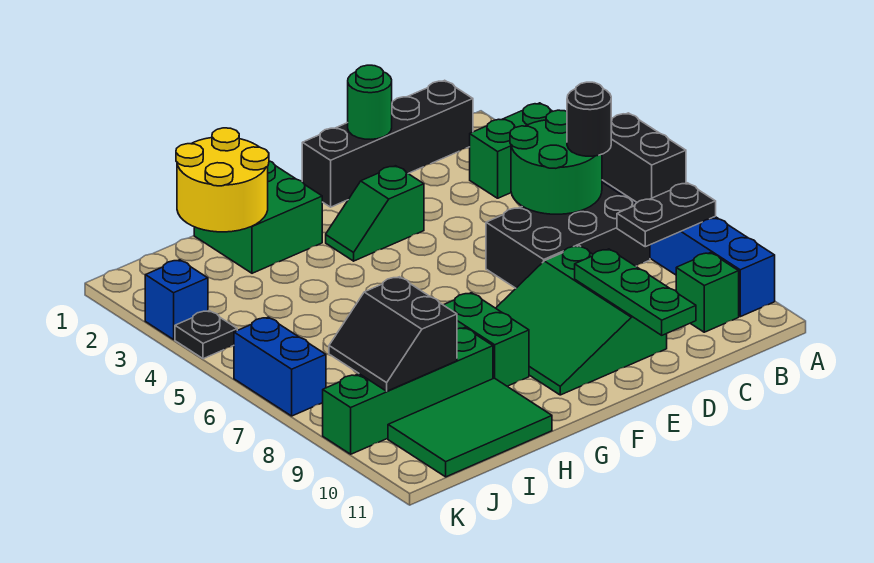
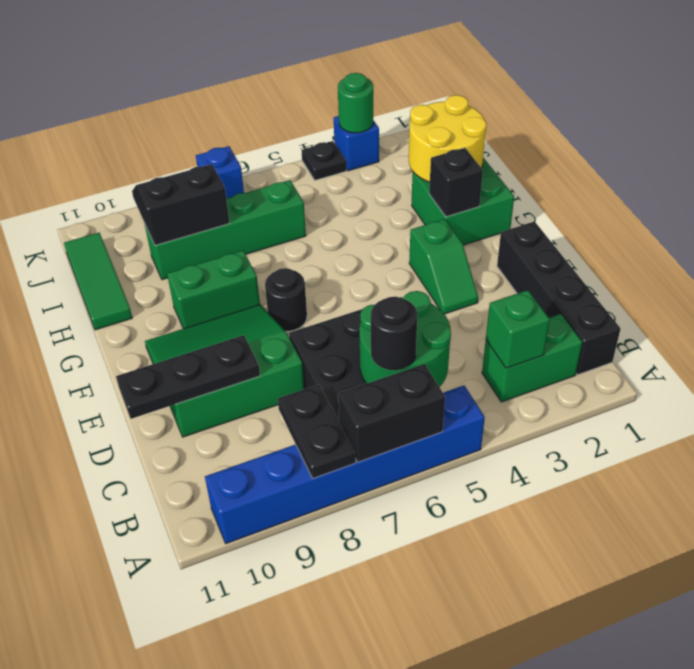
green brick A3:B3 level 1 -> green brick B2:B3 level 1
green brick B10 level 1 -> green brick B3 level 2
green round brick D1 level 2 -> green round brick K3 level 2
green plate D9:D11 level 2 -> black plate D9:D11 level 2
green slope E3:F3 level 1 top E -> green slope E3:F3 level 1 top F
none -> black round brick F7 level 1
none -> black brick G2 level 2
green brick H9:K9 level 1 -> green brick I6:I9 level 1
green tile H10:J11 level 1 -> green tile H11:J11 level 1
blue brick K6:K7 level 1 -> blue brick K7 level 1

